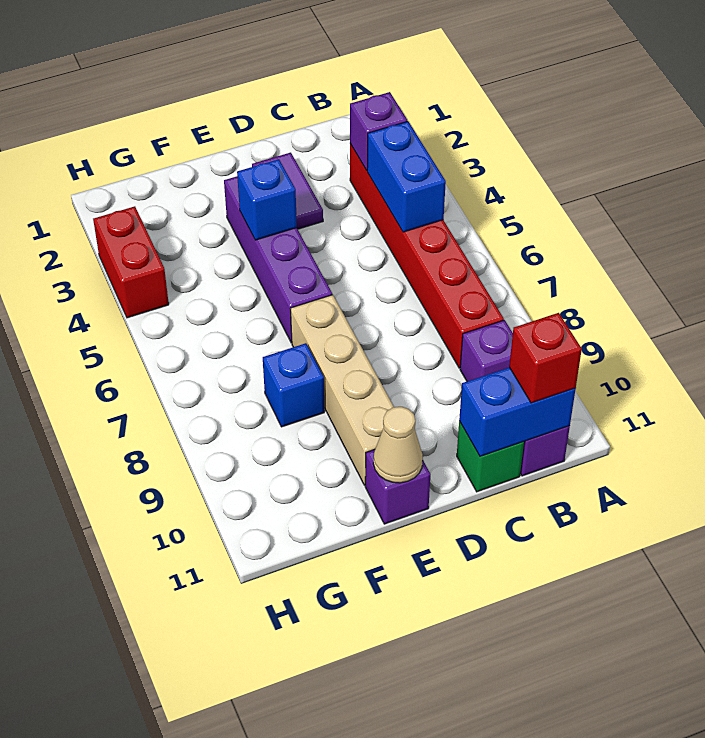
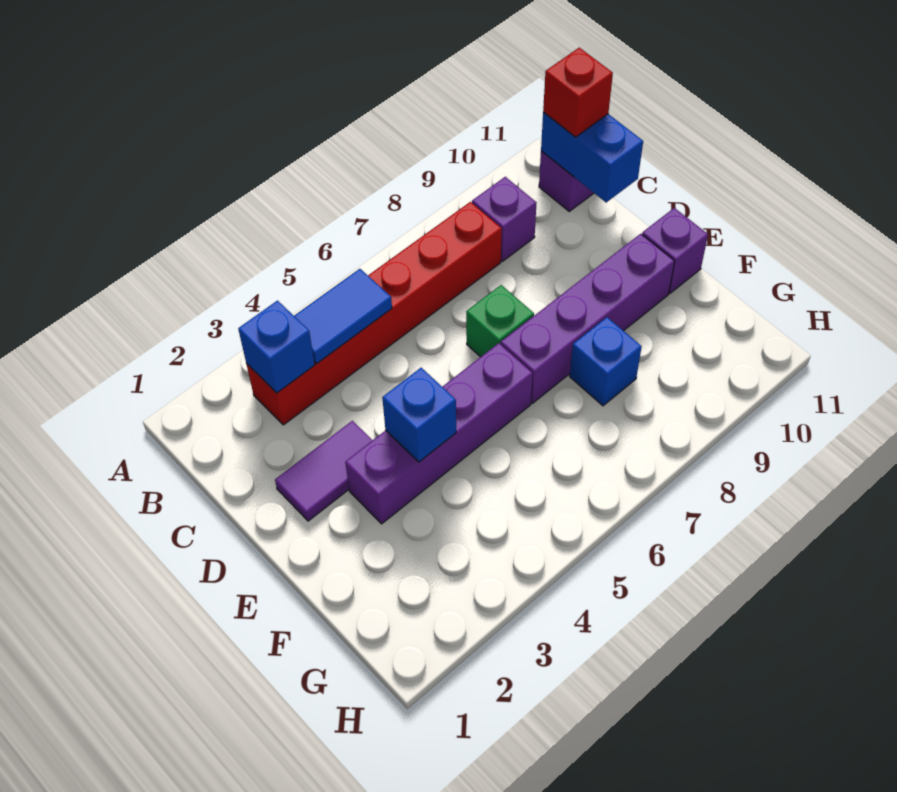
purple brick B3 level 2 -> blue brick B3 level 2
blue brick B4:B5 level 2 -> blue tile B4:B5 level 2
green brick C11 level 1 -> green brick D7 level 1
tan brick E7:E10 level 1 -> purple brick E7:E10 level 1
tan cone E11 level 2 -> none
red brick H3:H4 level 1 -> none

